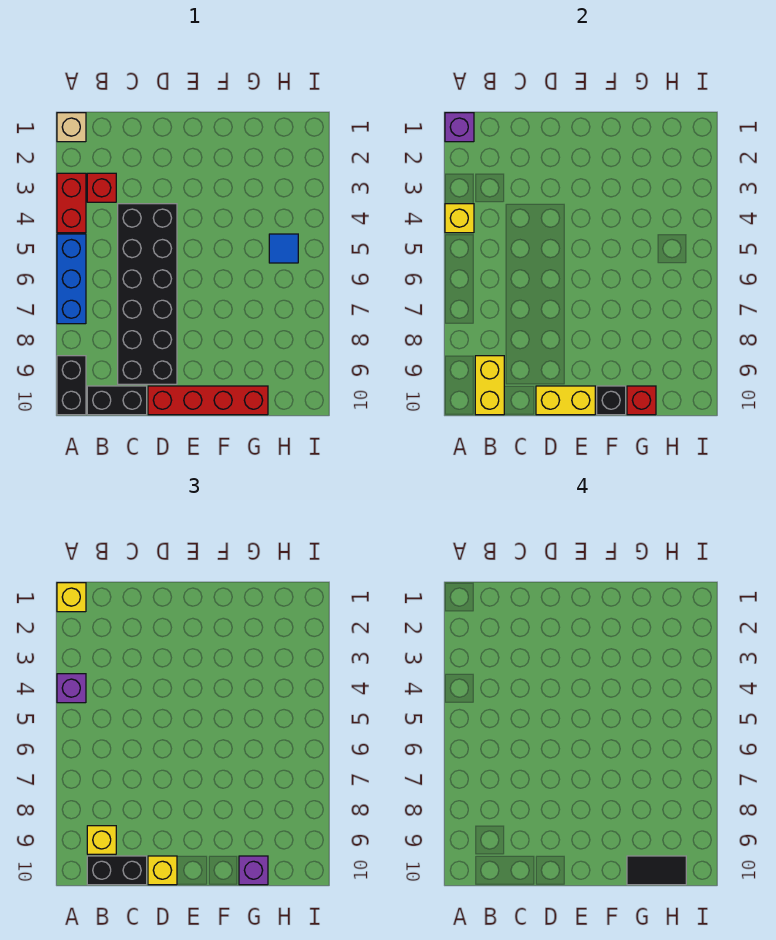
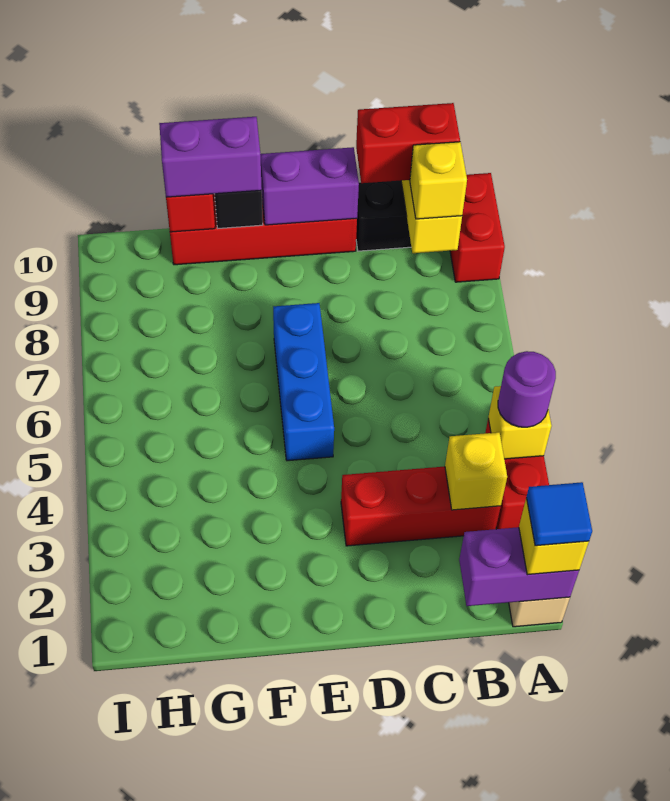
purple brick A1 level 2 -> purple brick A1:B1 level 2
purple brick A4 level 3 -> purple round brick A4 level 3
blue brick A5:A7 level 1 -> blue brick E5:E7 level 1
black brick A9:A10 level 1 -> red brick A9:A10 level 1
red brick B3 level 1 -> red brick B3:D3 level 1
black brick B10:C10 level 3 -> red brick B10:C10 level 3
black brick C4:D9 level 1 -> none
yellow brick D10:E10 level 2 -> purple brick D10:E10 level 2
yellow brick D10 level 3 -> yellow brick B3 level 2
purple brick G10 level 3 -> purple brick F10:G10 level 3
black tile G10:H10 level 4 -> none
blue tile H5 level 1 -> blue tile A1 level 4

